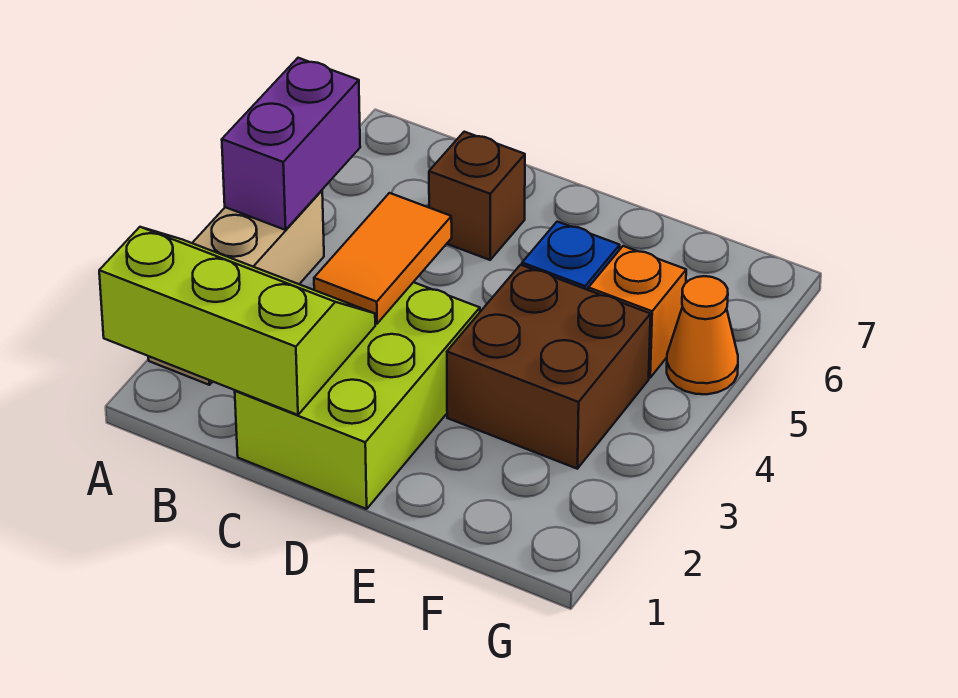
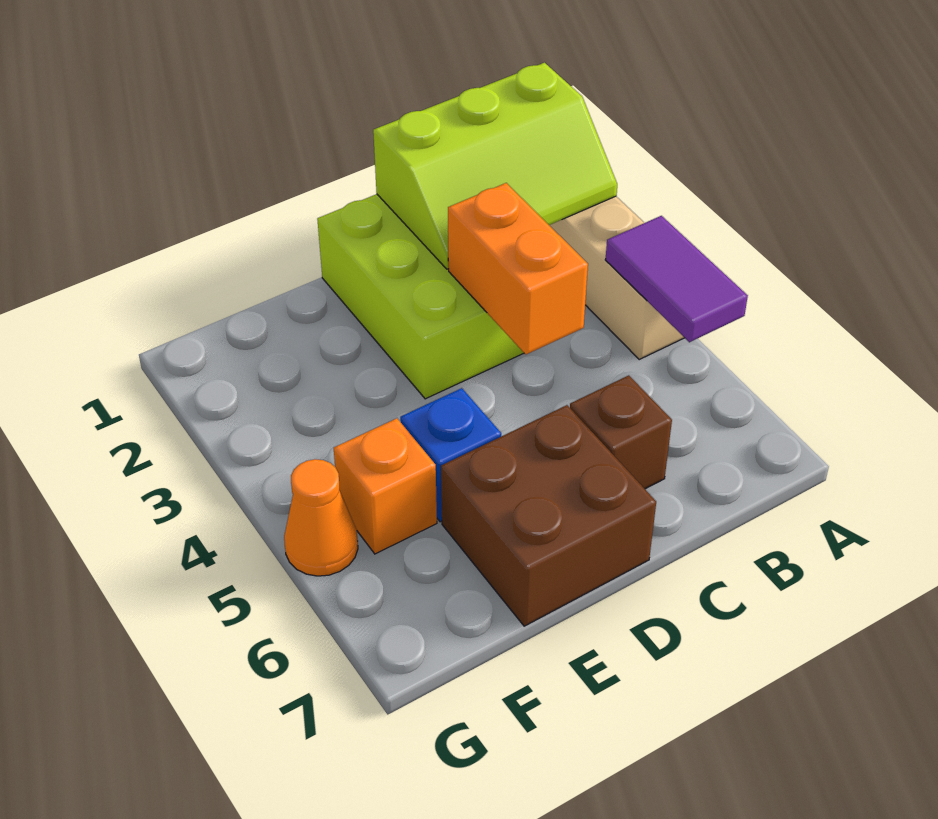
purple brick A4:A5 level 2 -> purple tile A4:A5 level 2
orange tile C3:C4 level 2 -> orange brick C3:C4 level 2
brown brick E3:F4 level 1 -> brown brick D6:E7 level 1

